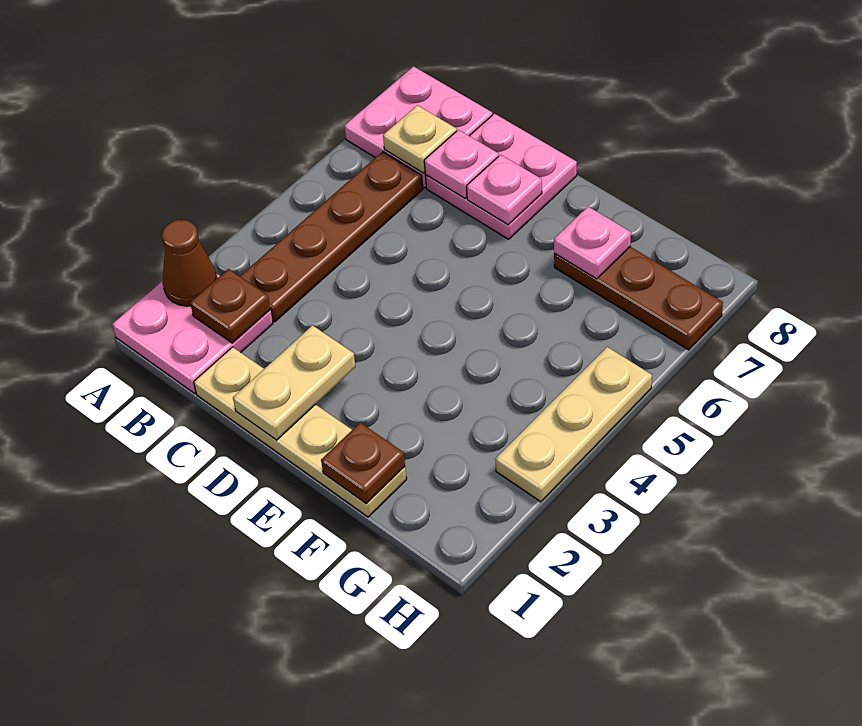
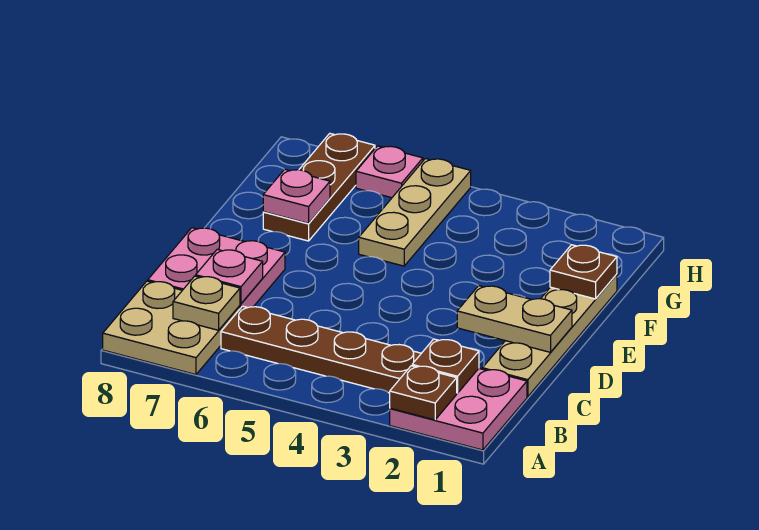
brown cone A2 level 2 -> brown plate A2 level 2
pink plate A7:B8 level 1 -> tan plate A7:B8 level 1
pink plate D7 level 2 -> pink plate H6 level 1
tan plate H3:H5 level 1 -> tan plate F5:H5 level 1

